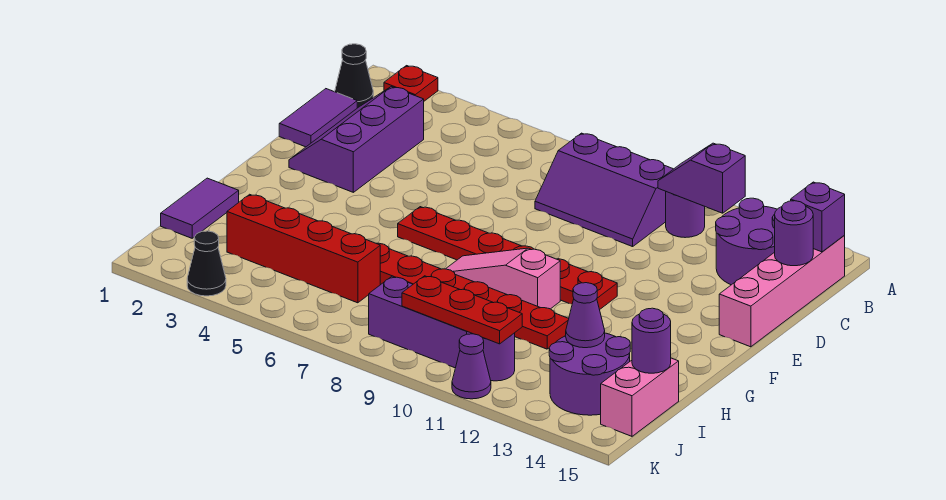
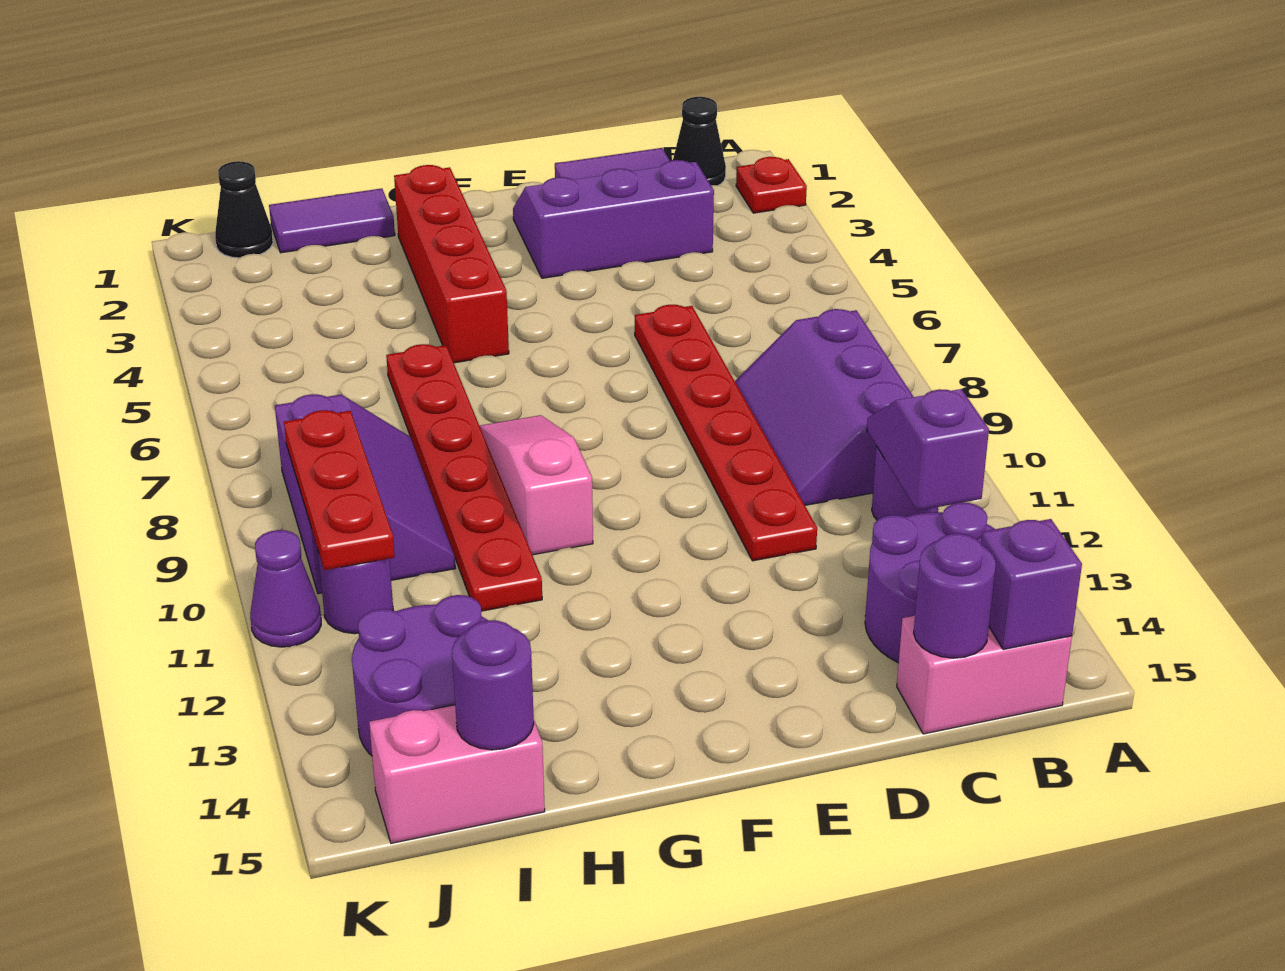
pink brick B15:E15 level 1 -> pink brick B15:C15 level 1
red plate F6:F11 level 1 -> red plate D6:D11 level 1
red brick I3:I6 level 1 -> red brick G2:G5 level 1
purple cone I13 level 2 -> none
black cone K3 level 1 -> black cone J1 level 1

